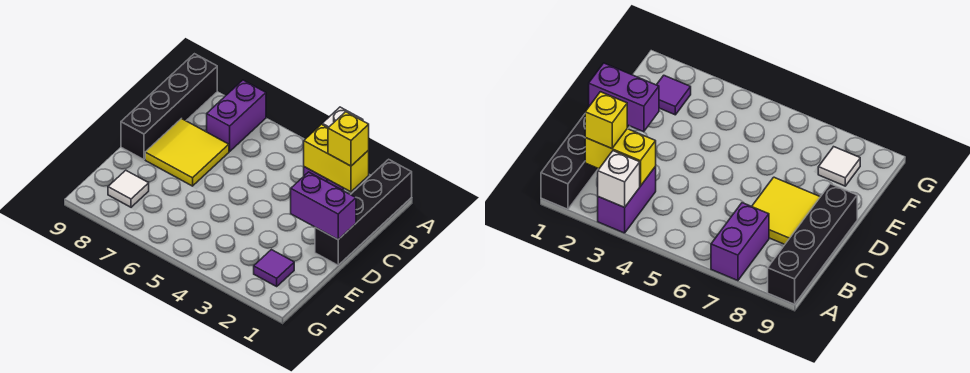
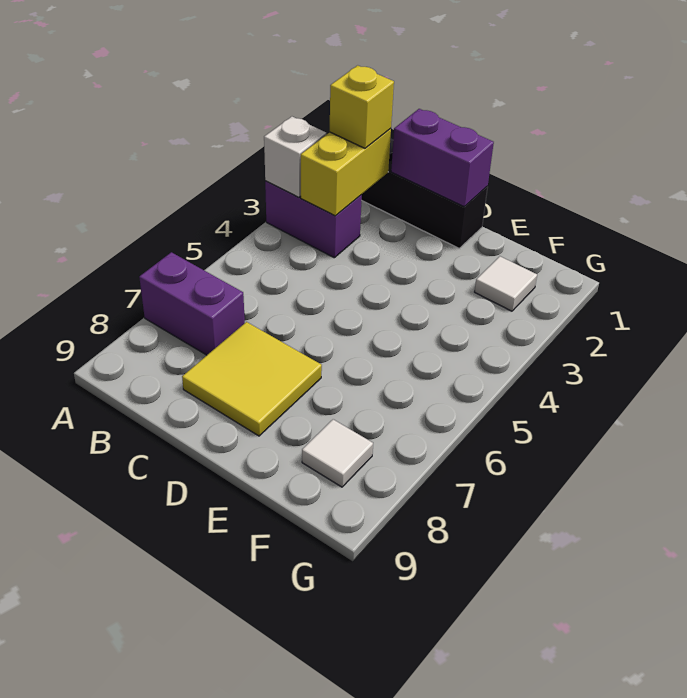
black brick A9:D9 level 1 -> none
purple brick D1:D2 level 2 -> purple brick C1:D1 level 2
purple tile F2 level 1 -> white tile F2 level 1

